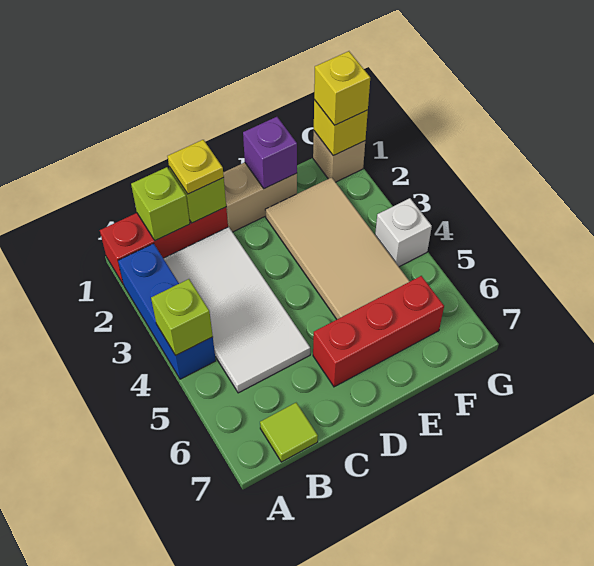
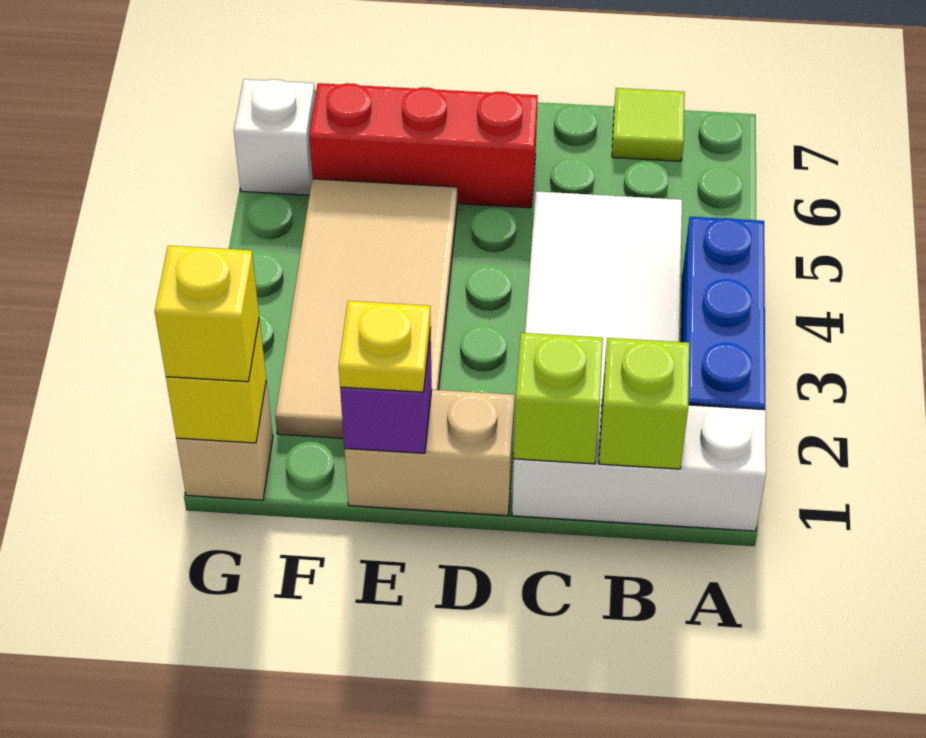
red brick A1:C1 level 1 -> white brick A1:C1 level 1
lime brick A4 level 2 -> none
yellow plate C1 level 3 -> yellow plate E1 level 3
white brick G4 level 1 -> white brick G6 level 1

